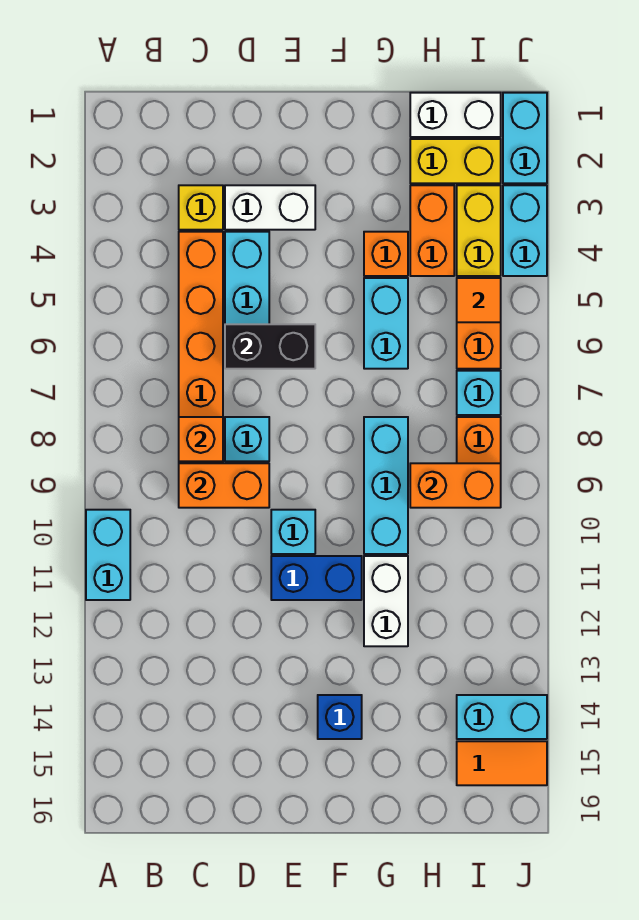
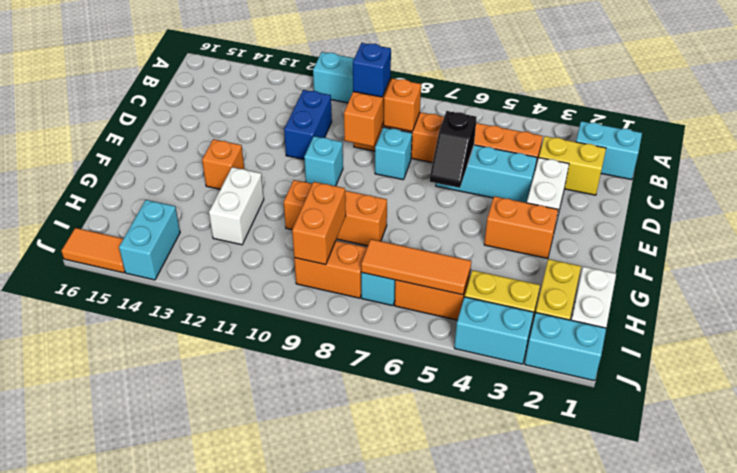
yellow brick C3 level 1 -> yellow brick C2:C3 level 1
black brick D6:E6 level 2 -> black slope D6:E6 level 2 top D
blue brick E11:F11 level 1 -> blue brick C11:D11 level 1
blue brick F14 level 1 -> blue brick C9 level 3
orange brick G4 level 1 -> orange brick F13 level 1
cyan brick G5:G6 level 1 -> cyan brick B1:B2 level 1
cyan brick G8:G10 level 1 -> orange brick G8:G10 level 1
white brick G11:G12 level 1 -> white brick G12:H12 level 1
orange brick H3:H4 level 1 -> orange brick F3:F4 level 1
orange tile I5 level 2 -> orange tile I5:I7 level 2
orange tile I15:J15 level 1 -> orange tile J15:J16 level 1

